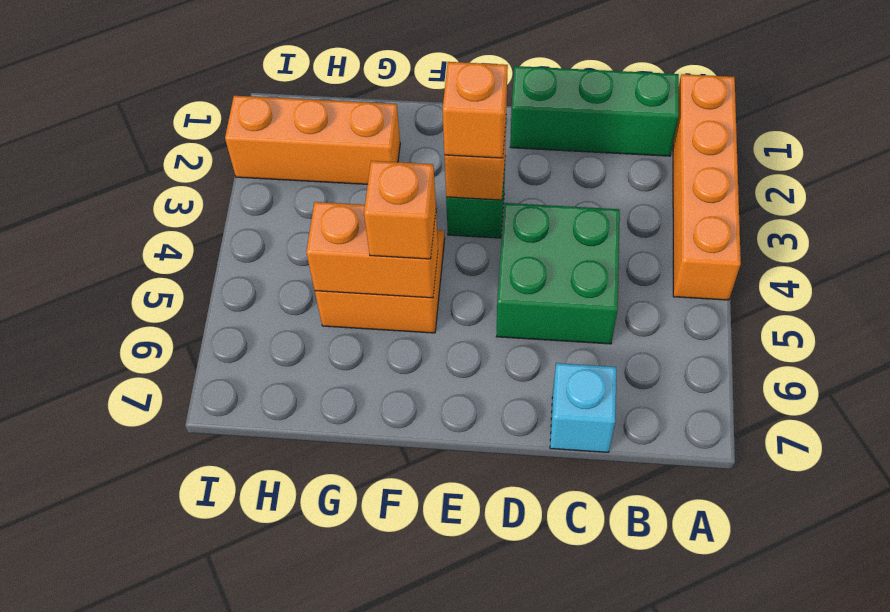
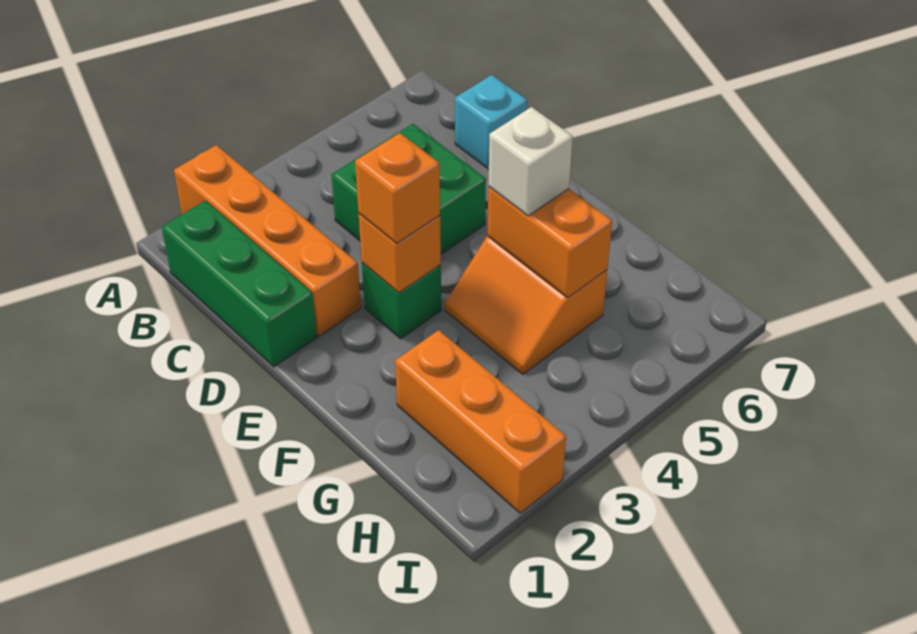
orange brick A1:A4 level 1 -> orange brick A2:D2 level 1
orange brick F5 level 3 -> white brick F5 level 3

